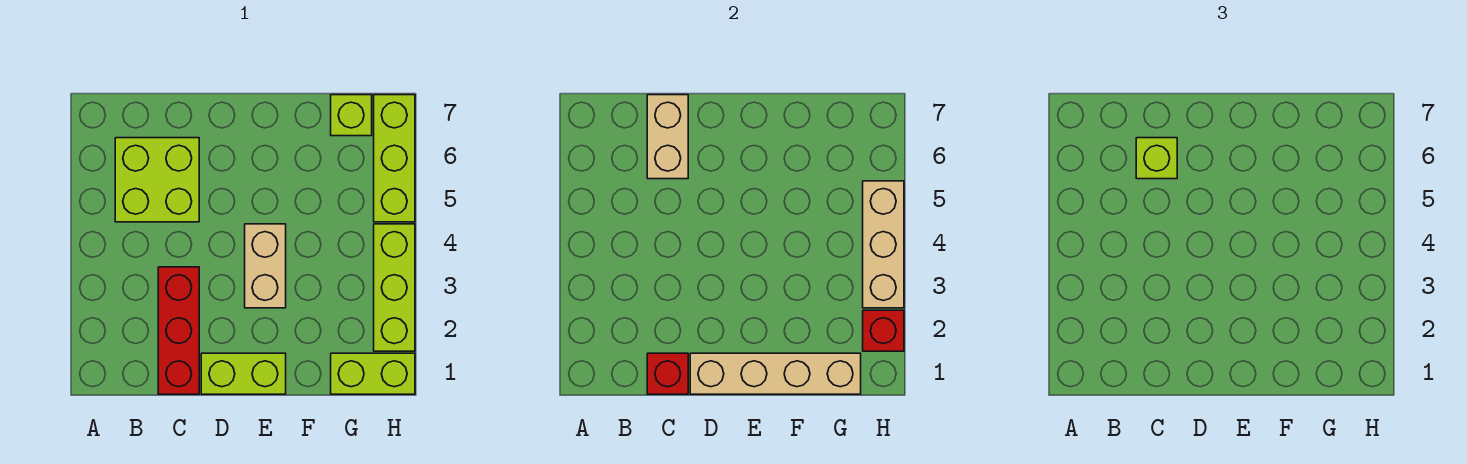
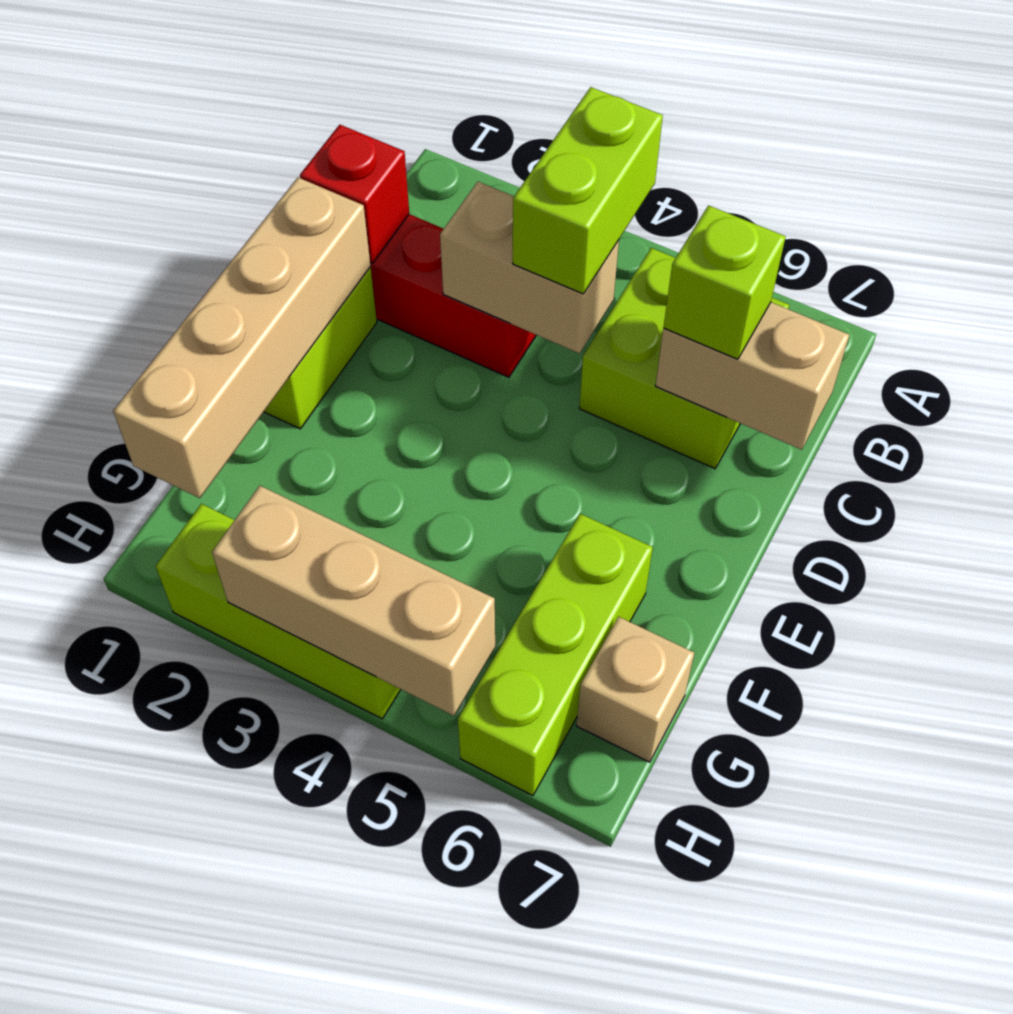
tan brick E3:E4 level 1 -> tan brick C3:C4 level 2
lime brick G1:H1 level 1 -> lime brick B4:C4 level 3
lime brick G7 level 1 -> tan brick G7 level 1
red brick H2 level 2 -> none
lime brick H5:H7 level 1 -> lime brick F6:H6 level 1

